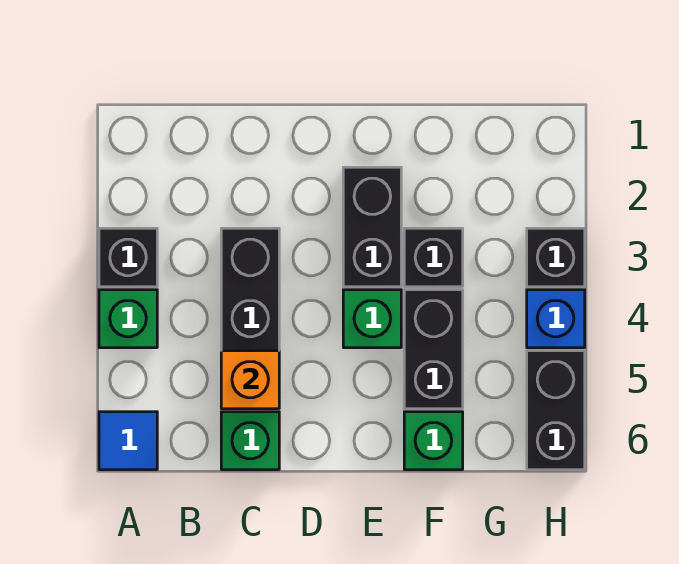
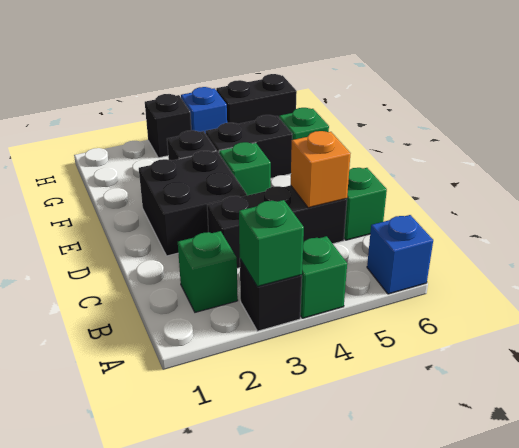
none -> green brick A3 level 2
blue tile A6 level 1 -> blue brick A6 level 1
none -> green brick B2 level 1
black brick E2:E3 level 1 -> black brick D2:E3 level 1

